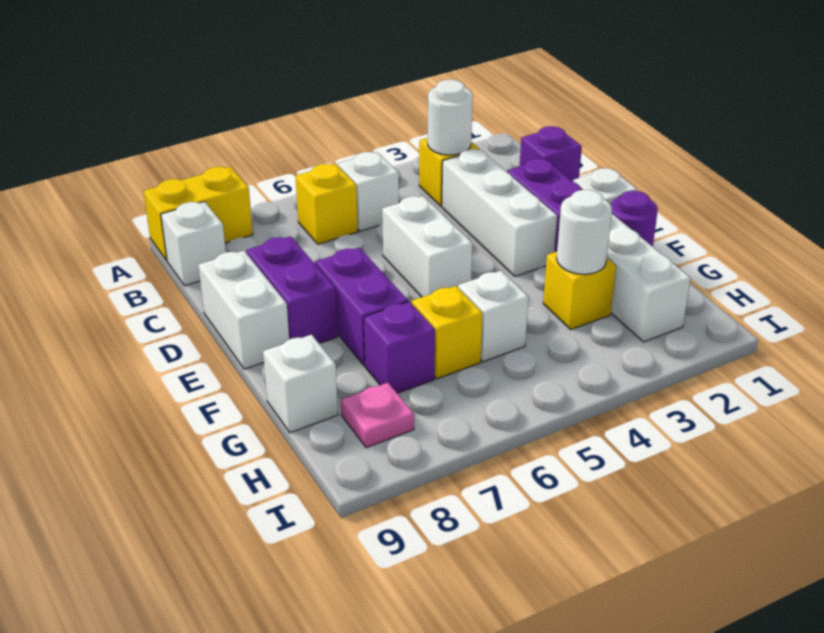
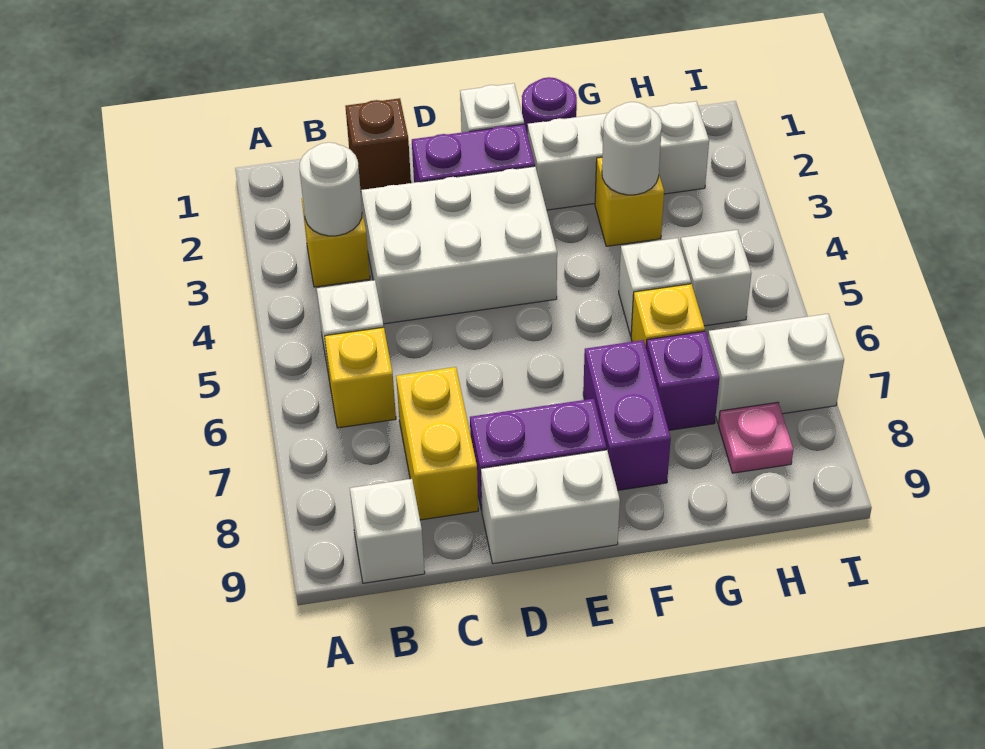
yellow brick A8:A9 level 1 -> yellow brick C7:C8 level 1
purple brick C1 level 1 -> brown brick C1 level 1
white brick C3:E3 level 1 -> white brick C3:E4 level 1
white brick D5:E5 level 1 -> white brick H7:I7 level 1
purple brick E7:F7 level 1 -> purple brick F7:F8 level 1
white brick G9 level 1 -> white brick H5 level 1

